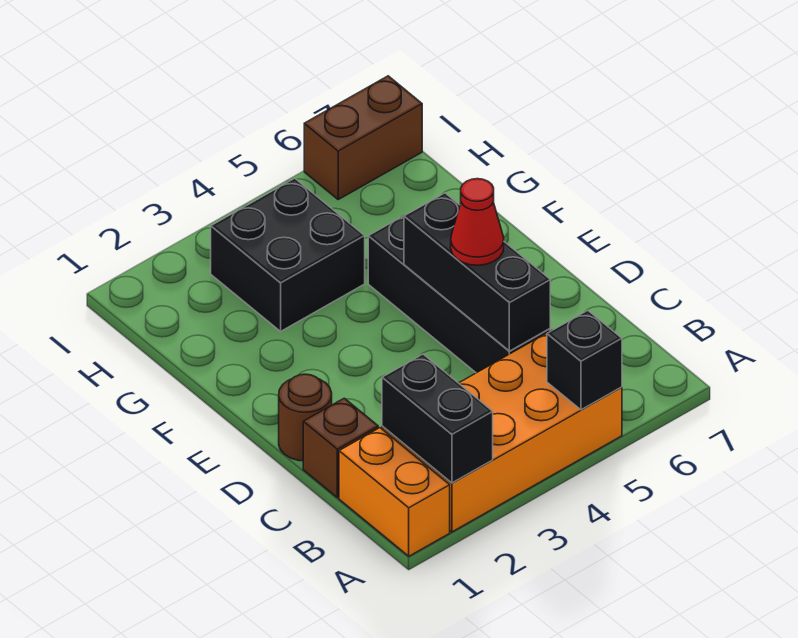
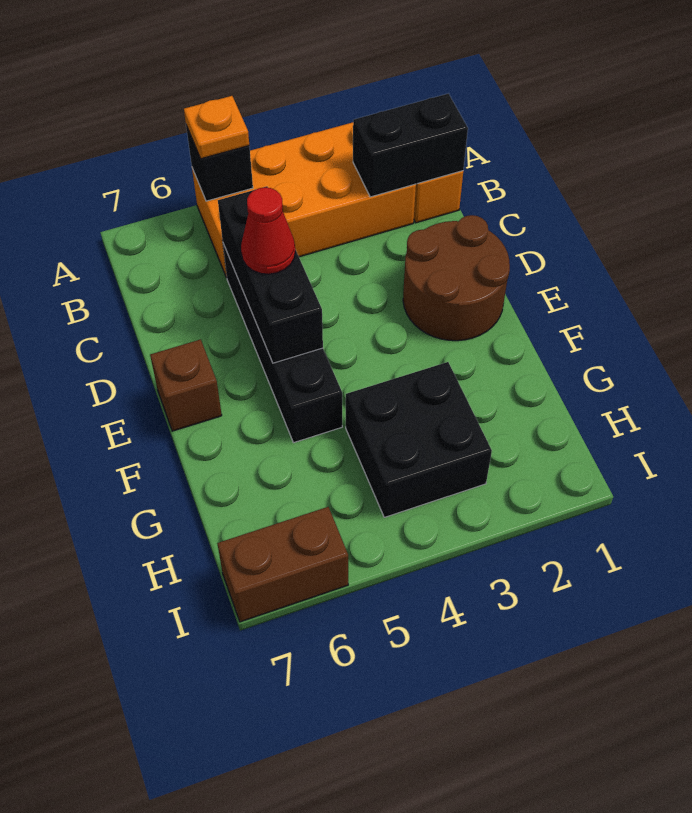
black brick A2:B2 level 2 -> black brick B1:B2 level 2
none -> orange plate A5 level 3
brown brick C1 level 1 -> brown brick E7 level 1
brown round brick D1 level 1 -> brown round brick D1:E2 level 1

